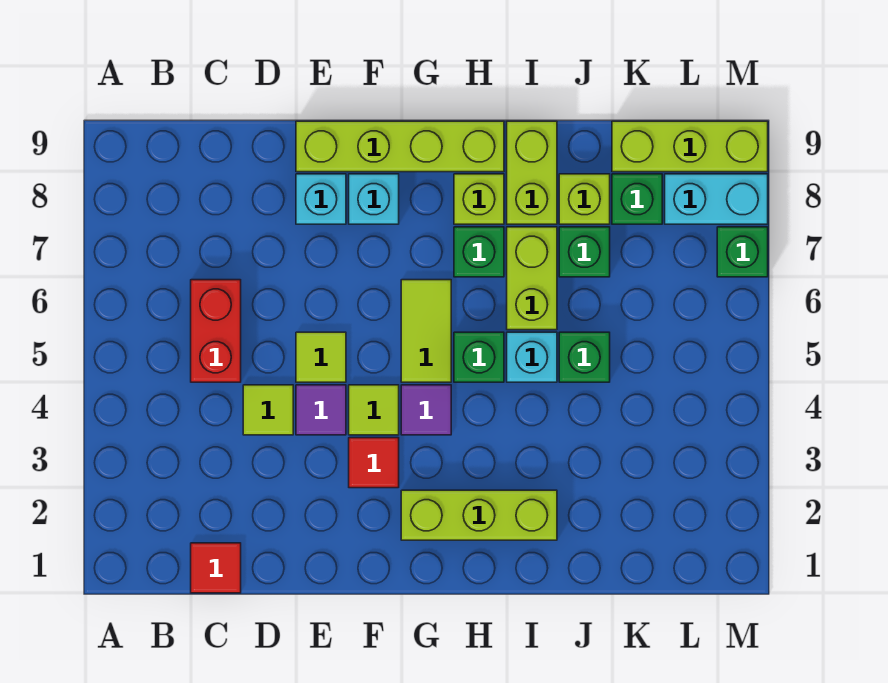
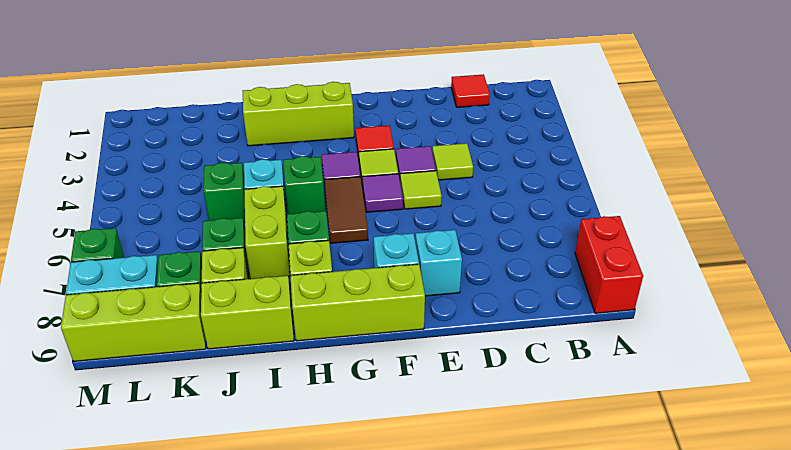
red brick C5:C6 level 1 -> red brick A8:A9 level 1
lime brick E9:H9 level 1 -> lime brick F9:H9 level 1
none -> purple tile F5 level 1
lime tile G5:G6 level 1 -> brown tile G5:G6 level 1
lime brick I8:I9 level 1 -> lime brick I9:J9 level 1

